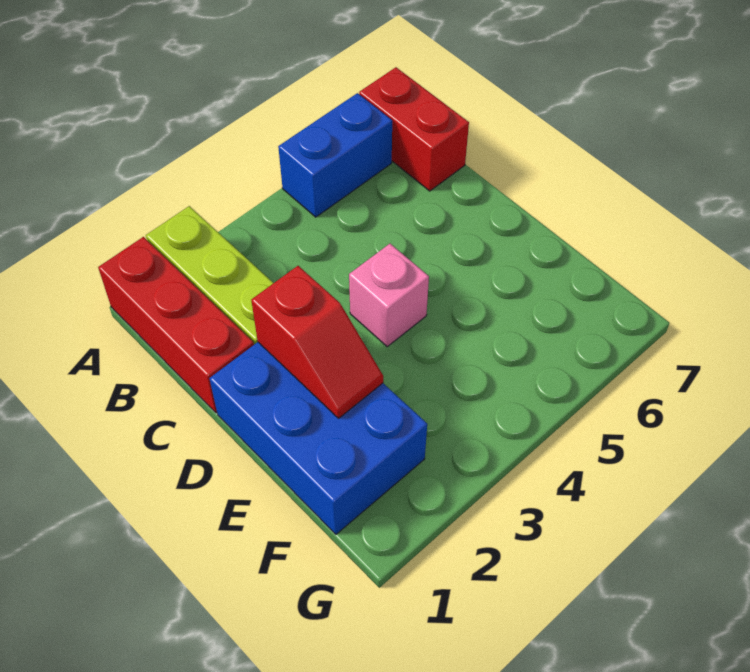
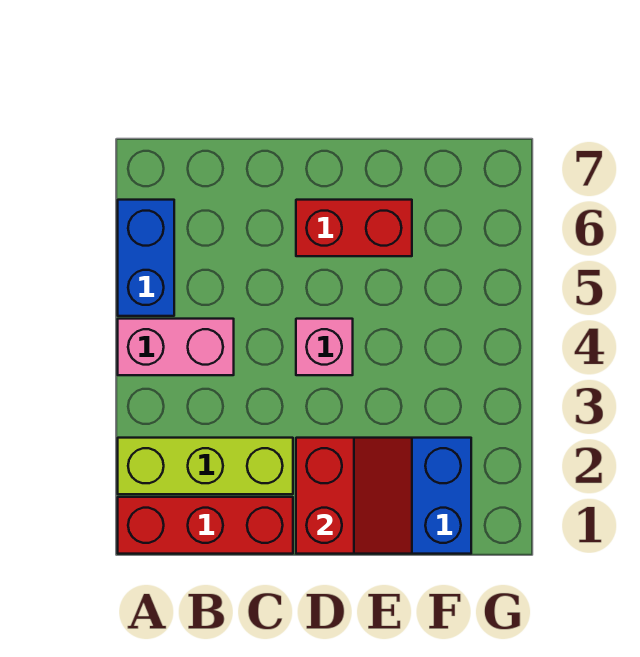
none -> pink brick A4:B4 level 1
red brick A7:B7 level 1 -> red brick D6:E6 level 1
red slope D2:E2 level 2 top D -> red slope D1:E2 level 2 top D

